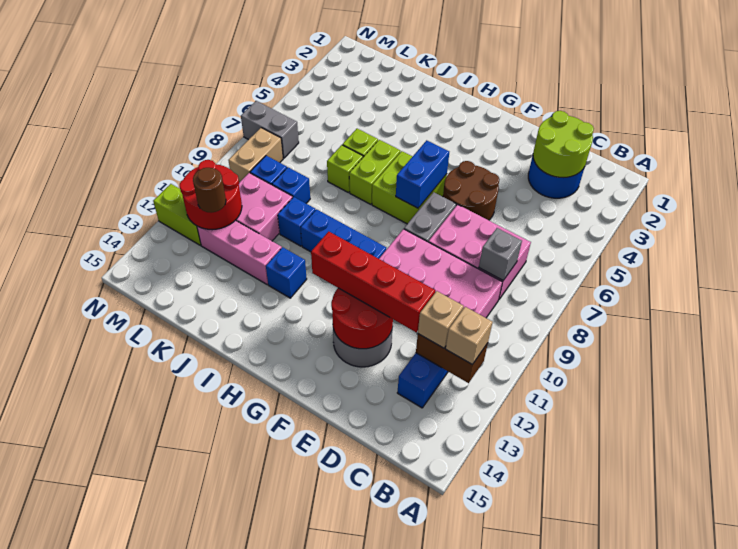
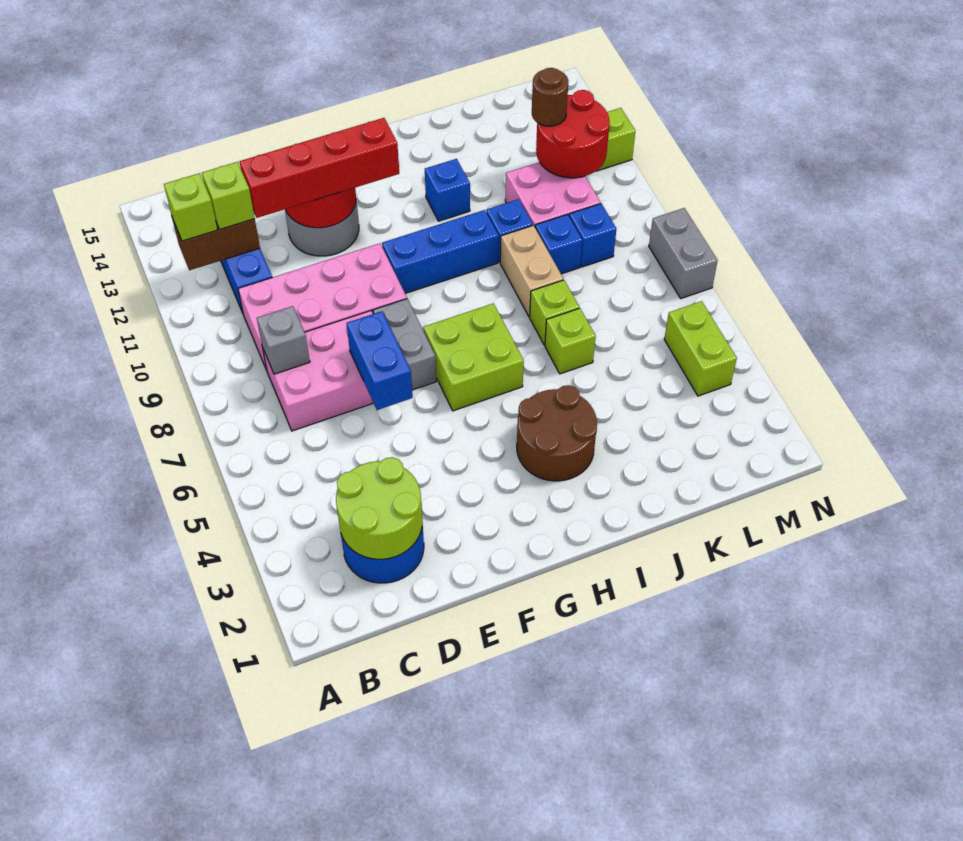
tan brick B12 level 3 -> lime brick B12 level 3
tan brick C12 level 3 -> lime brick C12 level 3
brown round brick E5:F6 level 1 -> brown round brick H3:I4 level 1
blue brick G6:G7 level 2 -> blue brick E6:E7 level 2
lime brick I6:I7 level 1 -> lime brick M4:M5 level 1
pink brick J12:L12 level 1 -> none
grey brick M7:N7 level 1 -> grey brick N7:N8 level 1
tan brick M8:M9 level 1 -> tan brick J8:J9 level 1

